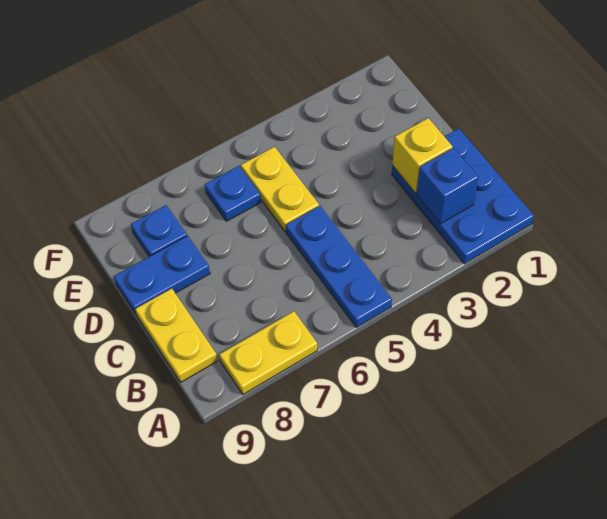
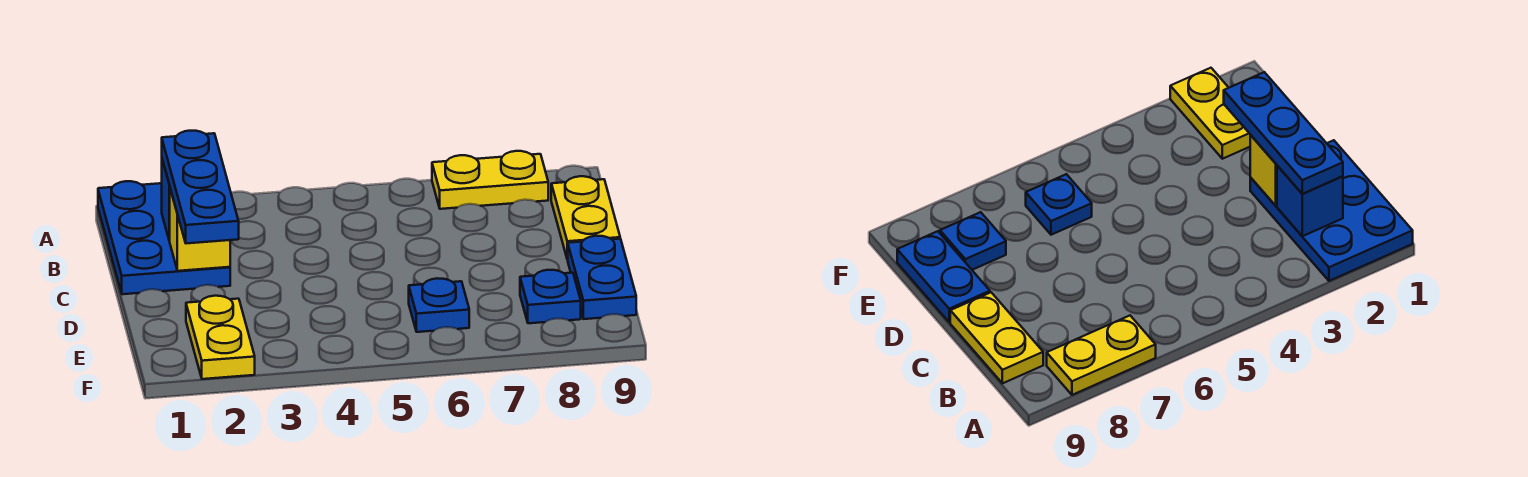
blue plate A5:C5 level 1 -> blue plate B2:D2 level 3
yellow plate D5:E5 level 1 -> yellow plate E2:F2 level 1
blue plate D8:D9 level 1 -> blue plate D9:E9 level 1

